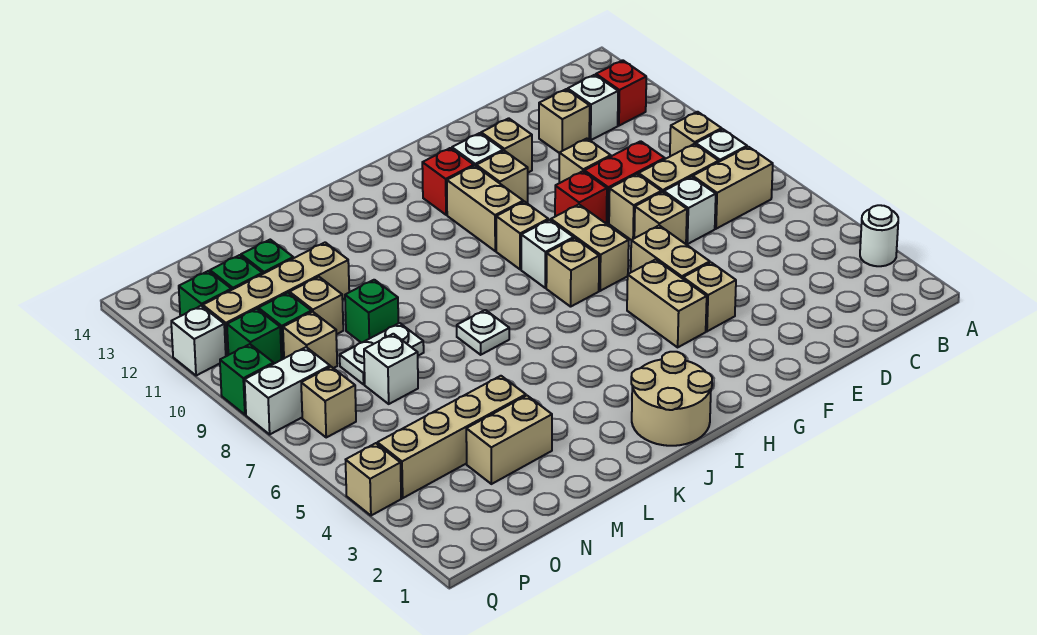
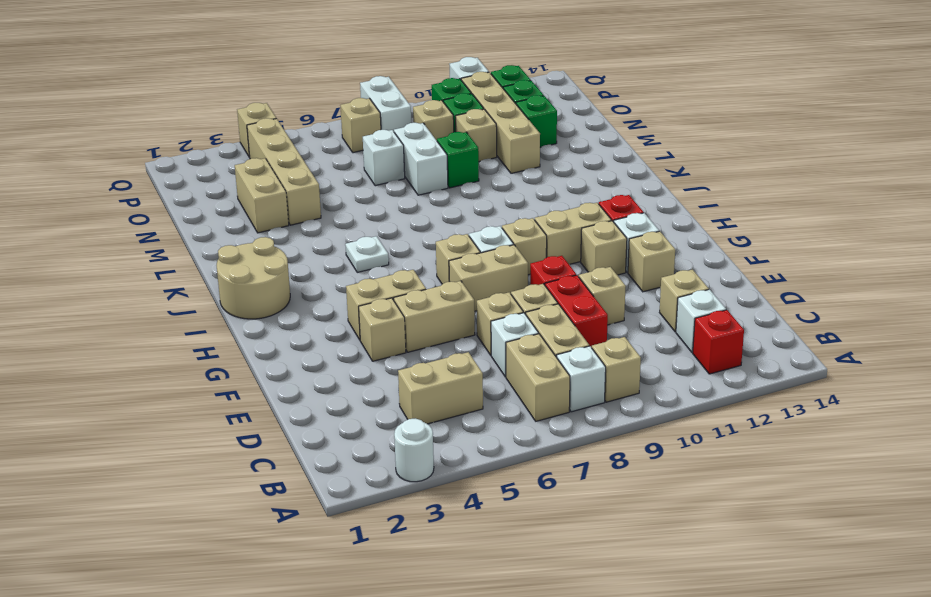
none -> tan brick C4:C5 level 1
white plate K7 level 1 -> white plate J5 level 1
white plate M8:N8 level 1 -> white brick M8:N8 level 1
green brick Q9 level 1 -> none

